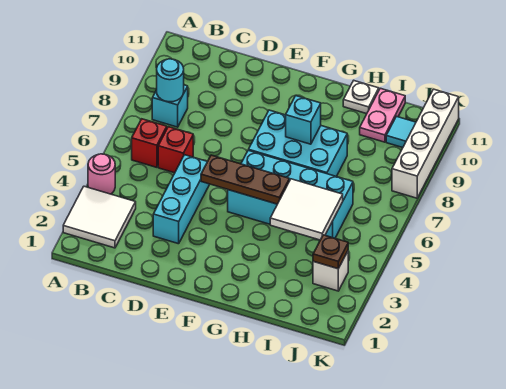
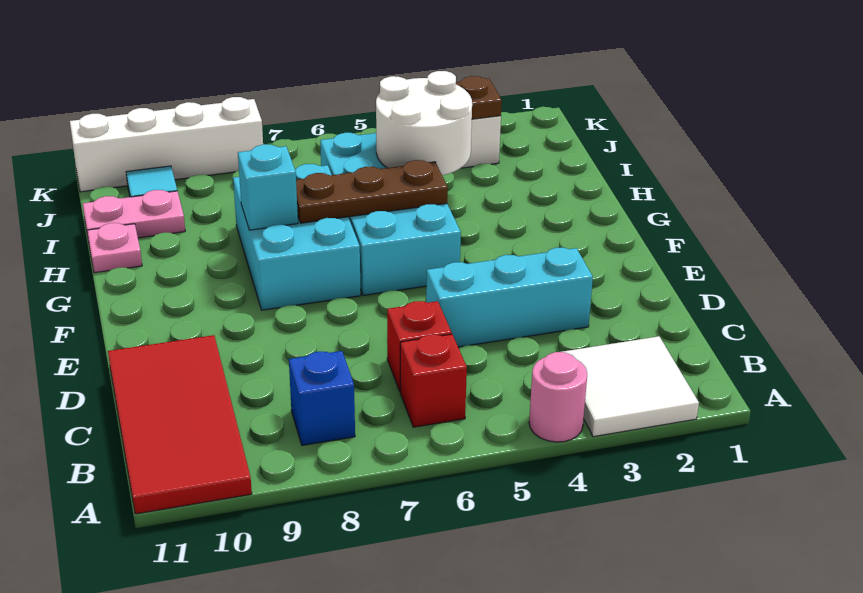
none -> red tile A10:D11 level 1
cyan brick B8 level 1 -> blue brick B8 level 1
cyan round brick B8 level 2 -> none
brown plate E5:G5 level 2 -> brown plate G5:G7 level 2
white tile H4:I5 level 2 -> white round brick H4:I5 level 2
white plate H11 level 1 -> pink plate H11 level 1

